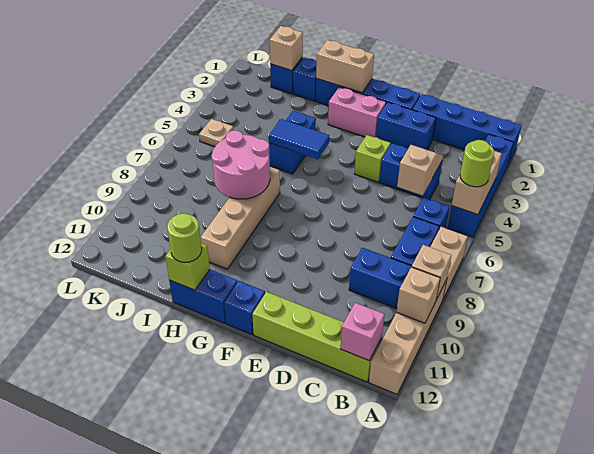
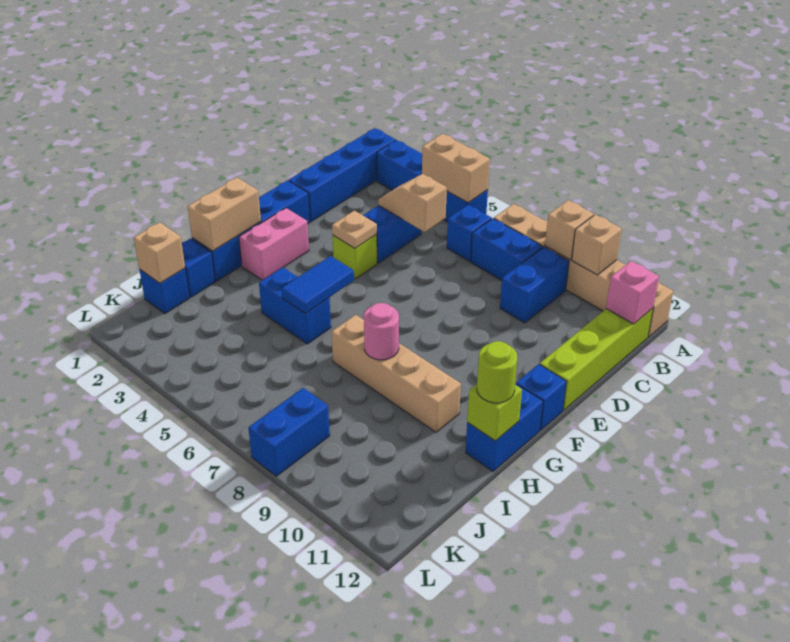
lime round brick A5 level 3 -> none
blue brick D2:E2 level 1 -> blue brick K8:L8 level 1
pink round brick H7:I8 level 2 -> pink round brick H8 level 2
tan plate K5 level 1 -> tan plate E4 level 2

